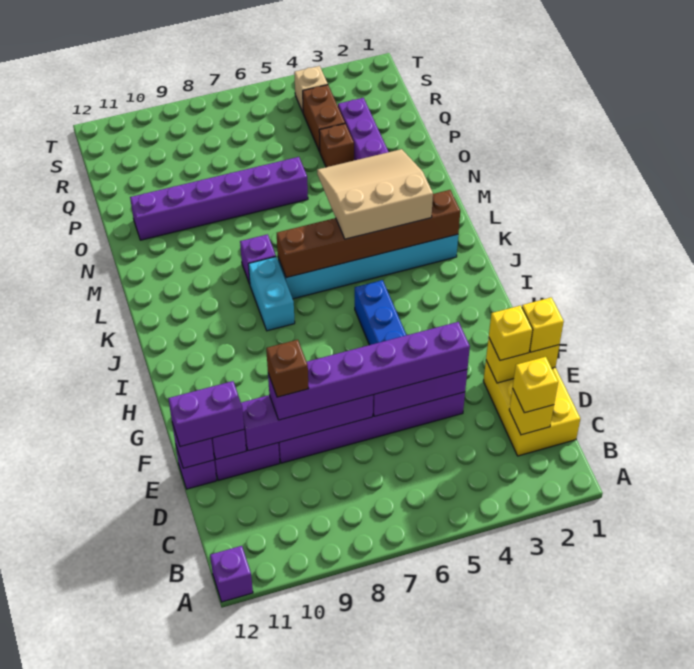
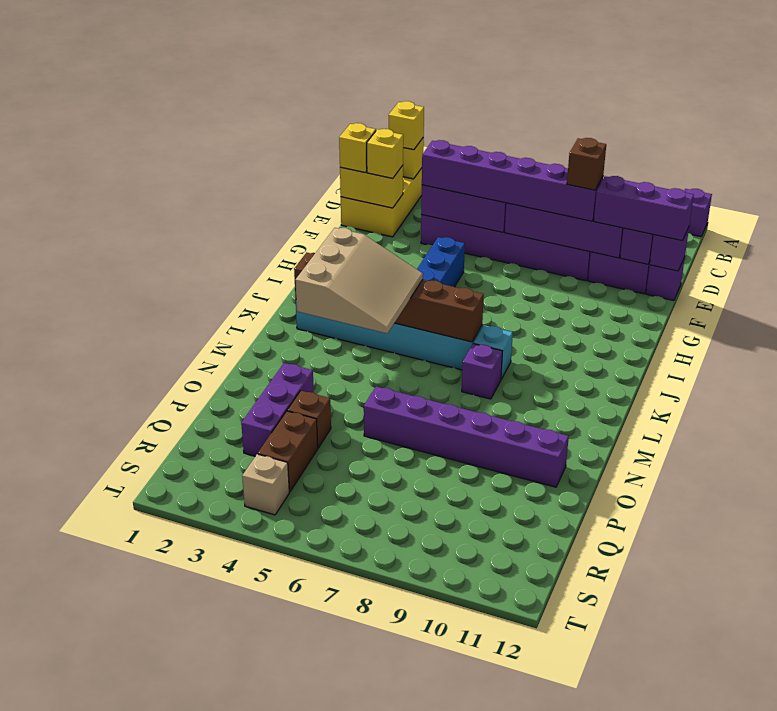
purple brick E11:E12 level 3 -> purple brick E10:E12 level 3
cyan brick J8:K8 level 1 -> cyan brick K8 level 1
tan slope K3:M5 level 3 top K -> tan slope K3:M5 level 3 top 3

